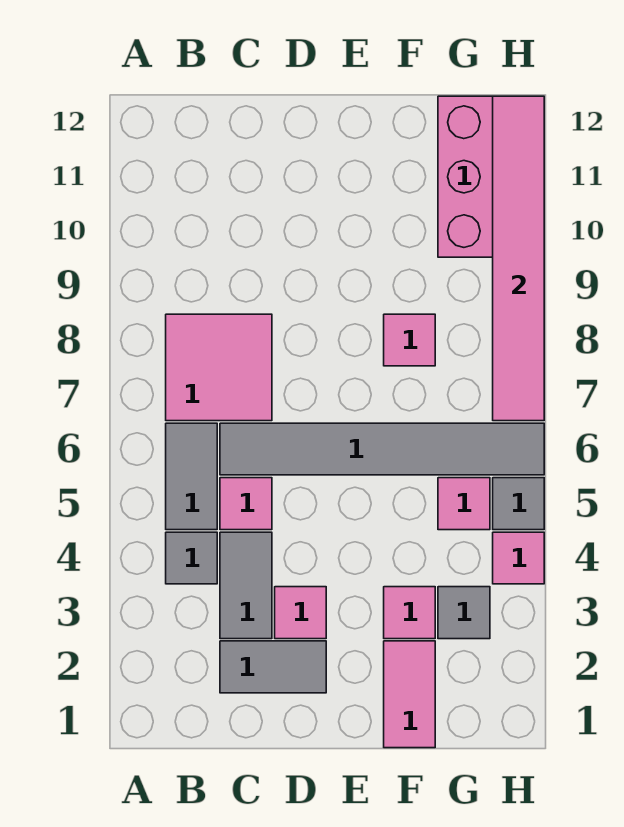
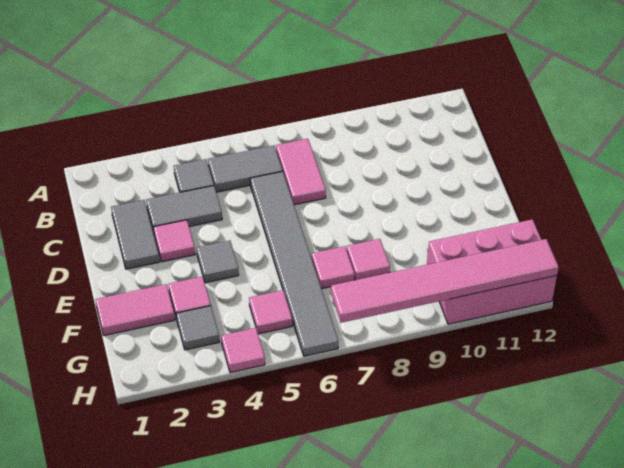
pink tile B7:C8 level 1 -> pink tile B7:C7 level 1
pink tile C5 level 1 -> pink tile F7 level 1
grey tile H5 level 1 -> grey tile E4 level 1

